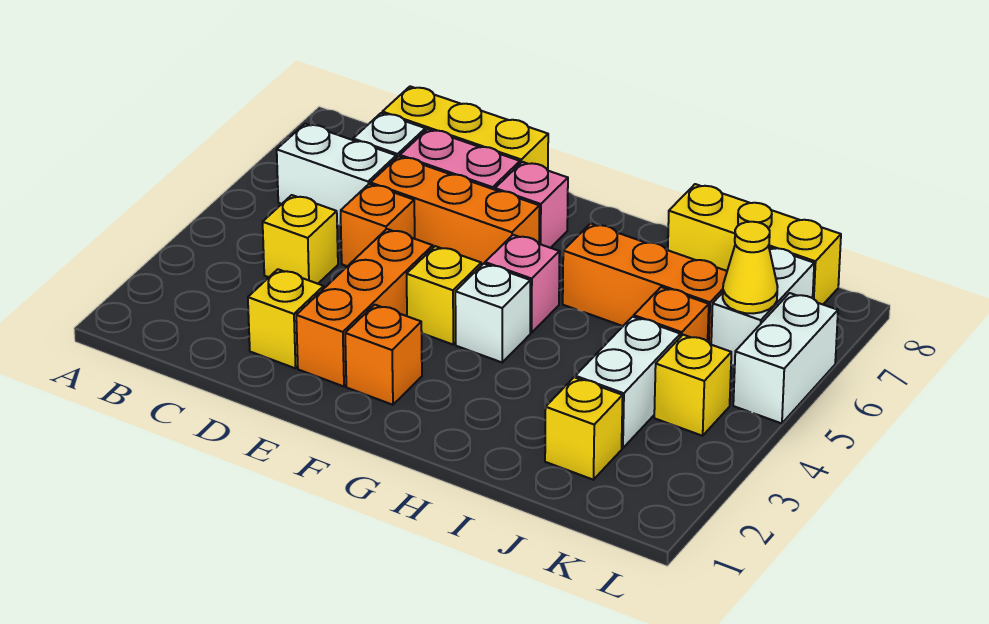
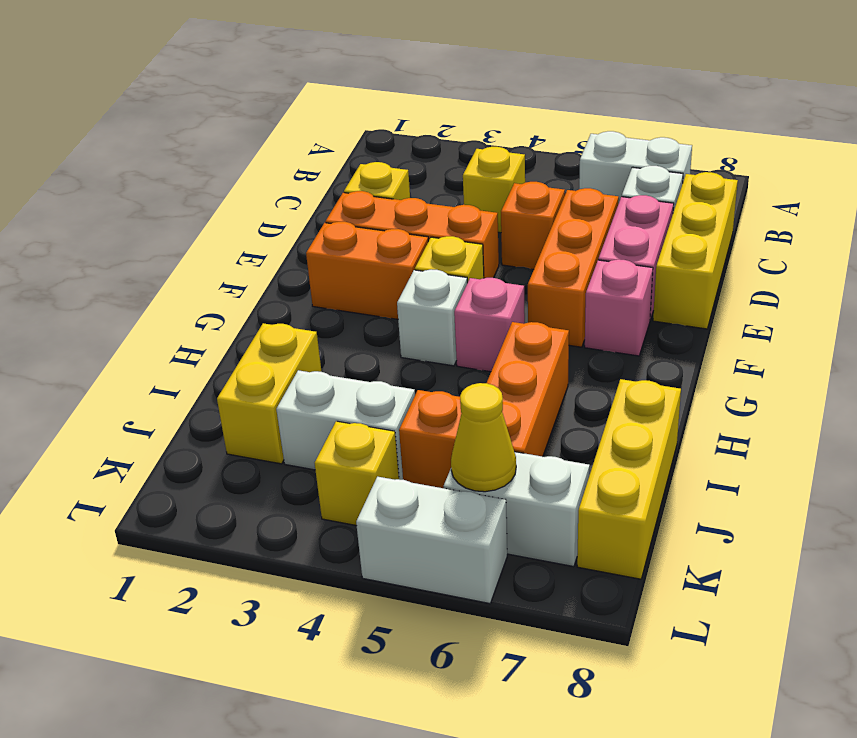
white brick B6:C6 level 1 -> white brick B6:B7 level 1
orange brick F2 level 1 -> orange brick F2:F3 level 1
yellow brick J2 level 1 -> yellow brick I2:J2 level 1

